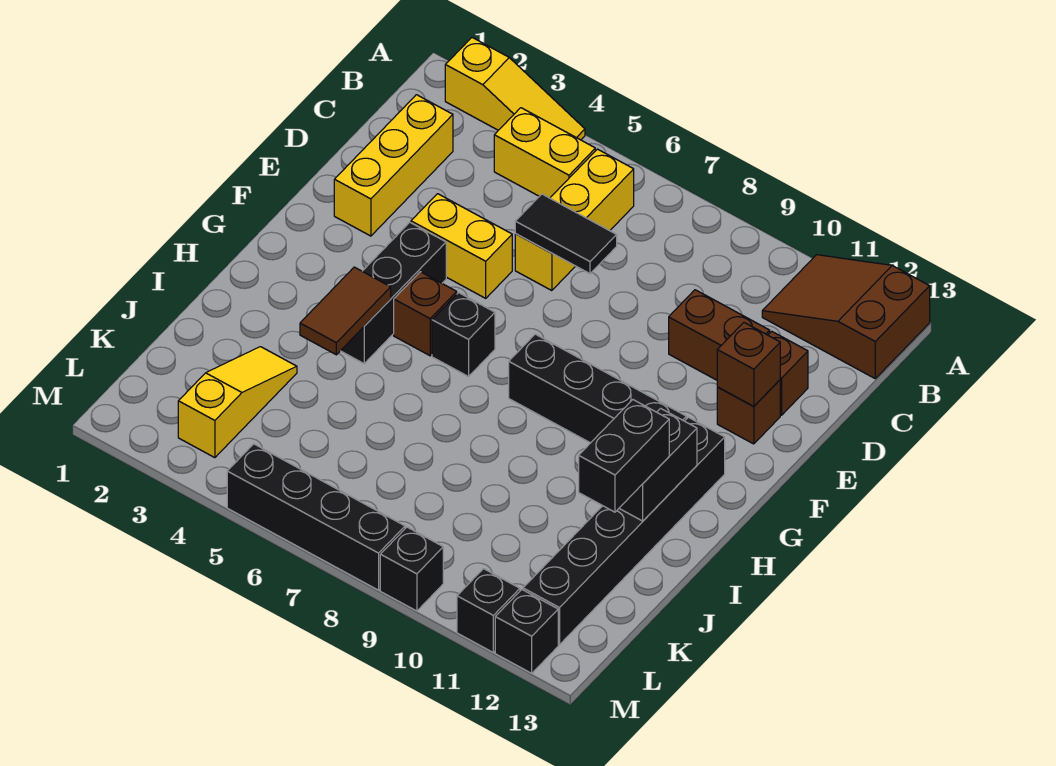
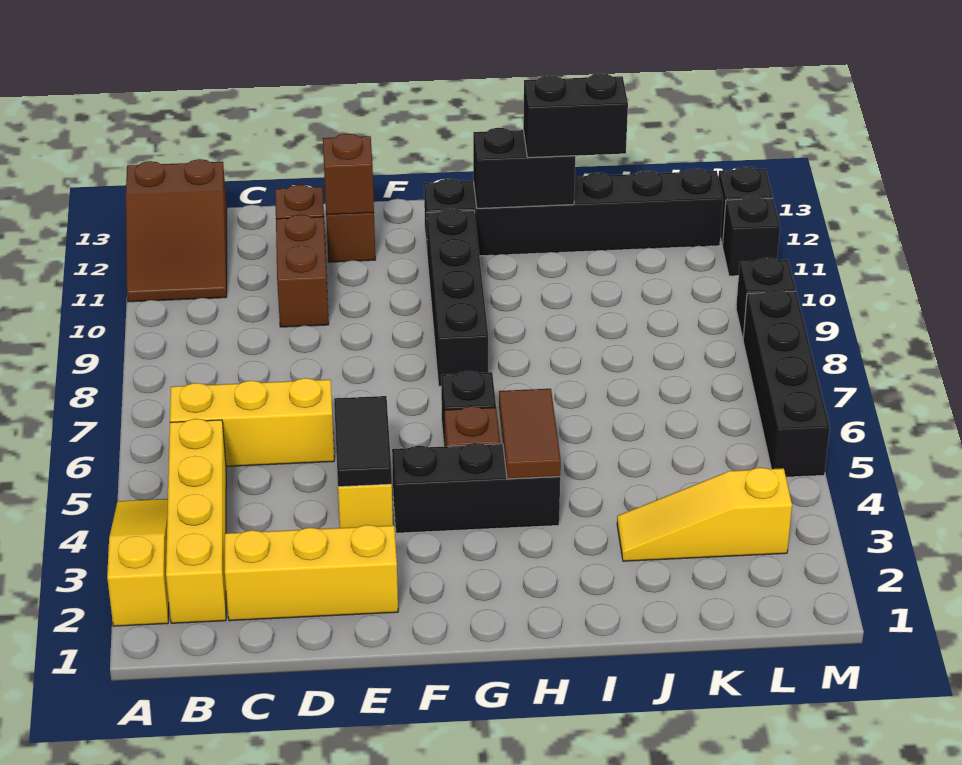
yellow brick B4:B5 level 1 -> yellow brick B2:B5 level 1
black tile D6:D7 level 2 -> black tile E4:E5 level 2
brown tile H4:I4 level 2 -> brown tile H4:H5 level 2

